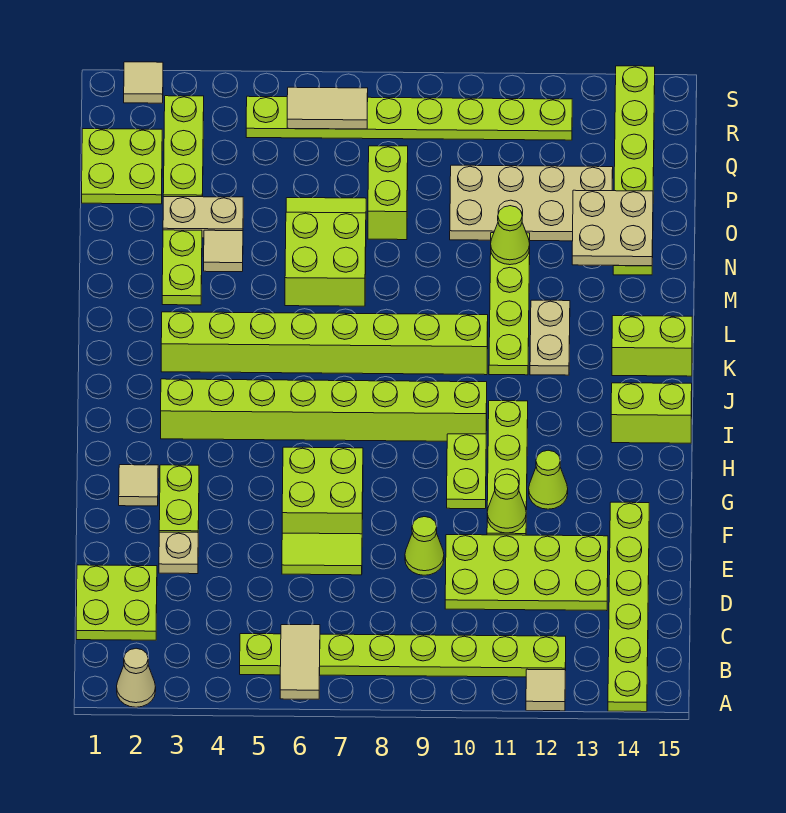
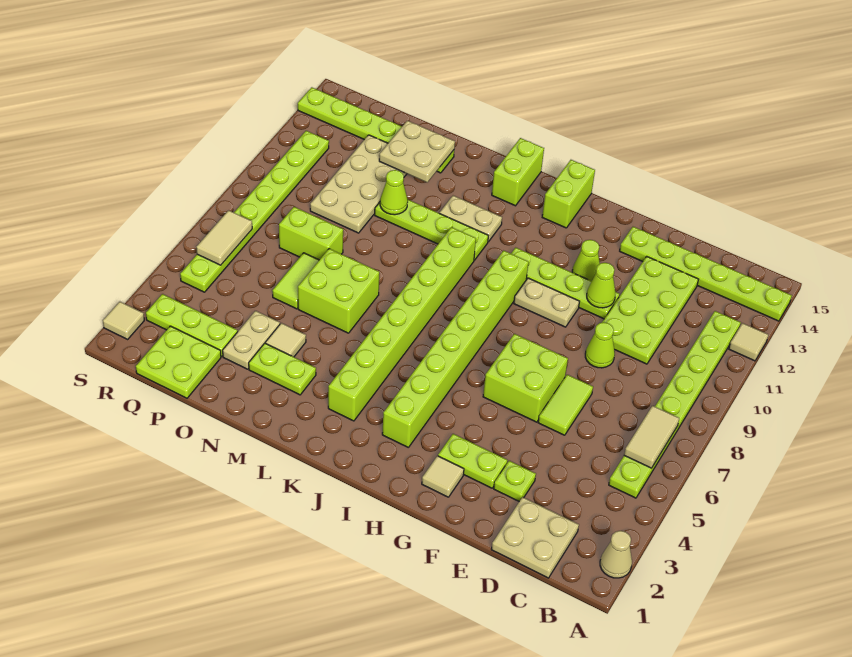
tan tile A6:B6 level 2 -> tan tile B6:B7 level 2
lime plate C1:D2 level 1 -> tan plate C1:D2 level 1
tan plate E3 level 1 -> lime plate E3 level 1
lime plate G10:H10 level 1 -> tan plate G10:H10 level 1

